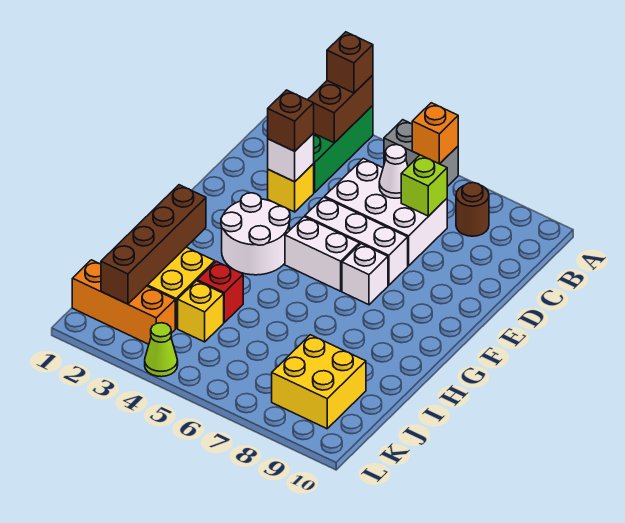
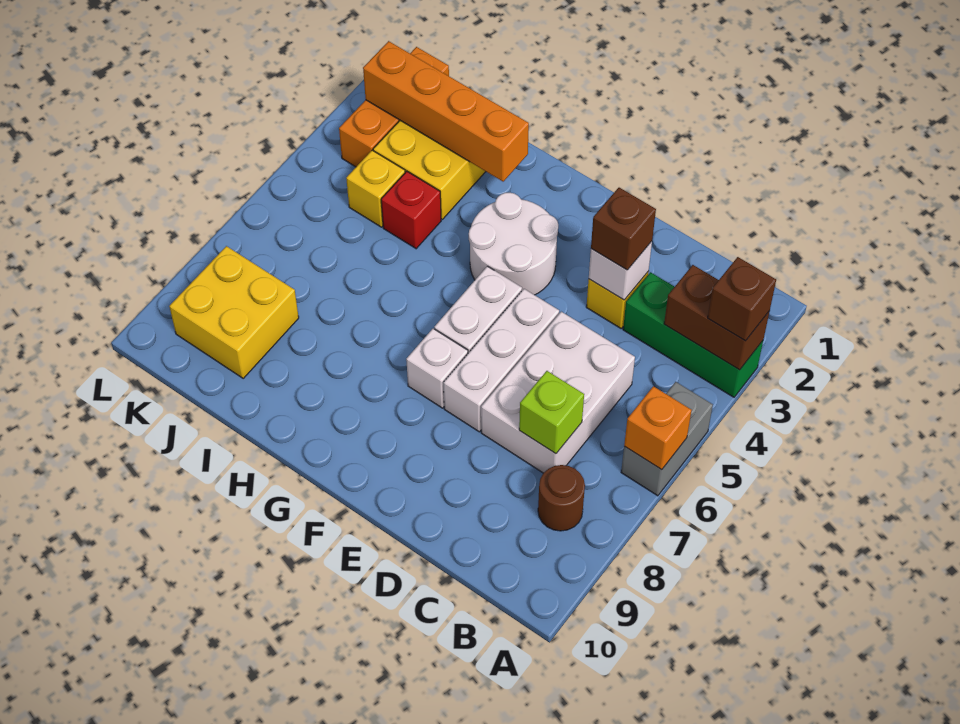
white cone C6 level 2 -> none
brown brick H2:K2 level 2 -> orange brick H2:K2 level 2
lime cone L4 level 1 -> none

